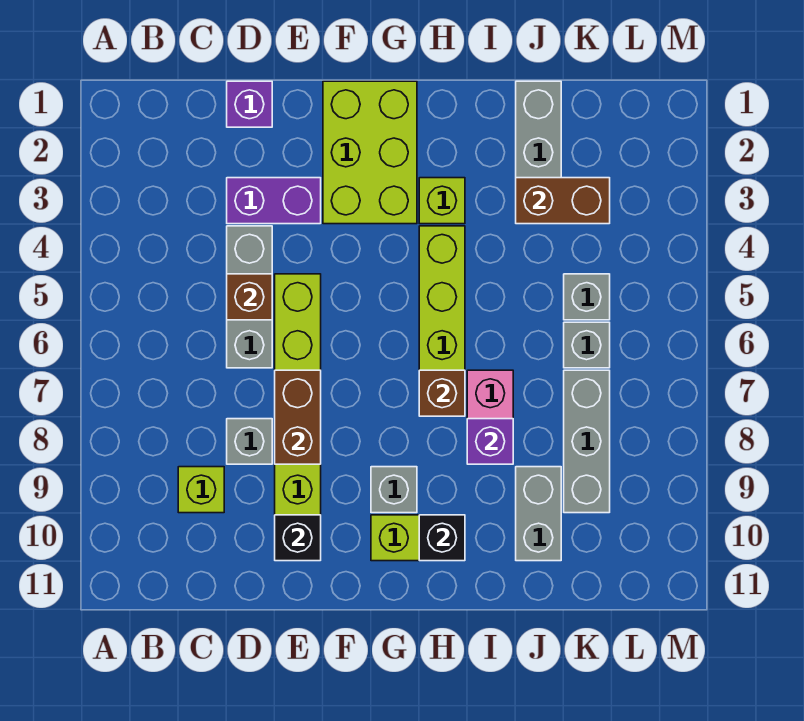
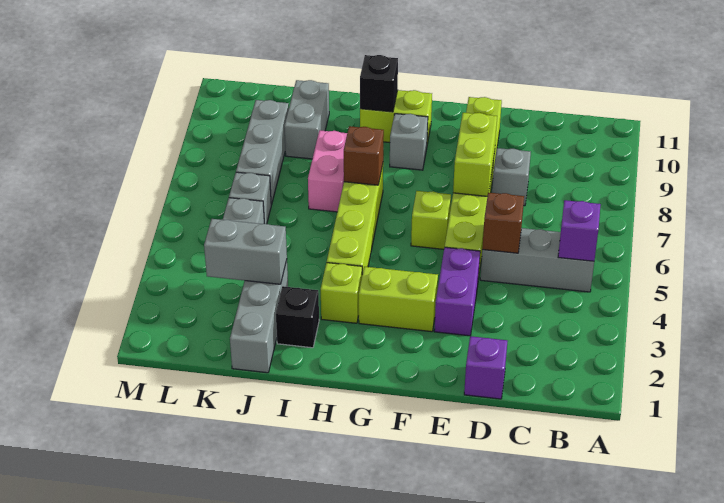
lime brick C9 level 1 -> lime brick F6 level 1
purple brick D3:E3 level 1 -> purple brick E3:E4 level 1
grey brick D4:D6 level 1 -> grey brick B5:D5 level 1
brown brick E7:E8 level 2 -> lime brick E7:E8 level 2
black brick E10 level 2 -> black brick I2 level 1
lime brick F1:G3 level 1 -> lime brick F3:G3 level 1
purple brick I8 level 2 -> purple brick B5 level 2
brown brick J3:K3 level 2 -> grey brick J3:K3 level 2

